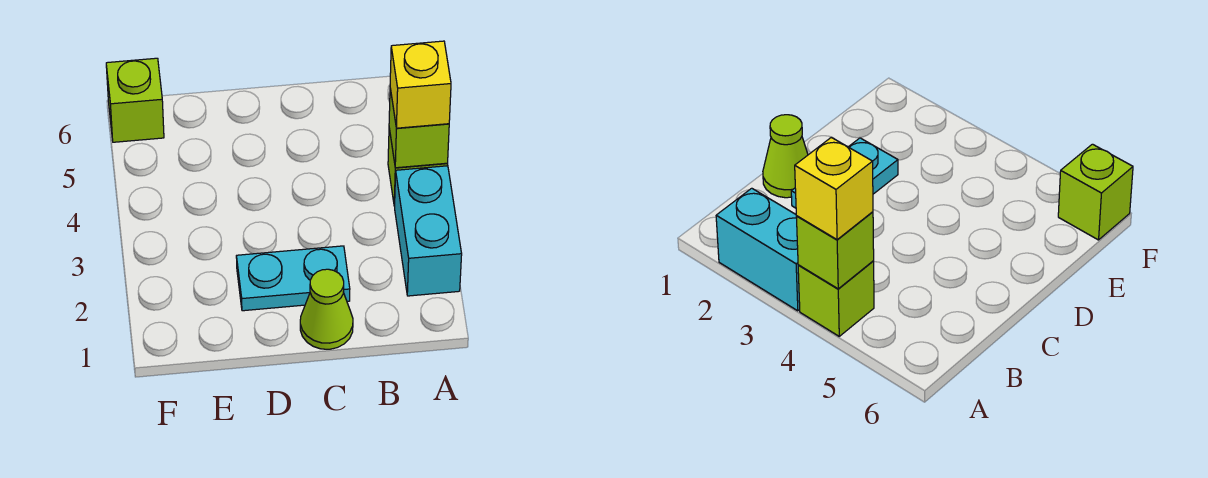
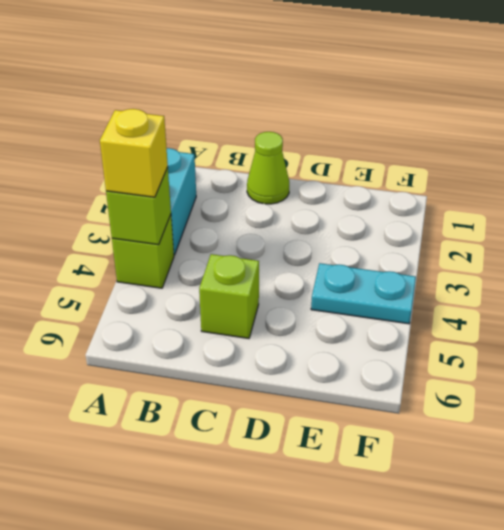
cyan plate C2:D2 level 1 -> cyan plate E4:F4 level 1
lime brick F6 level 1 -> lime brick C5 level 1

